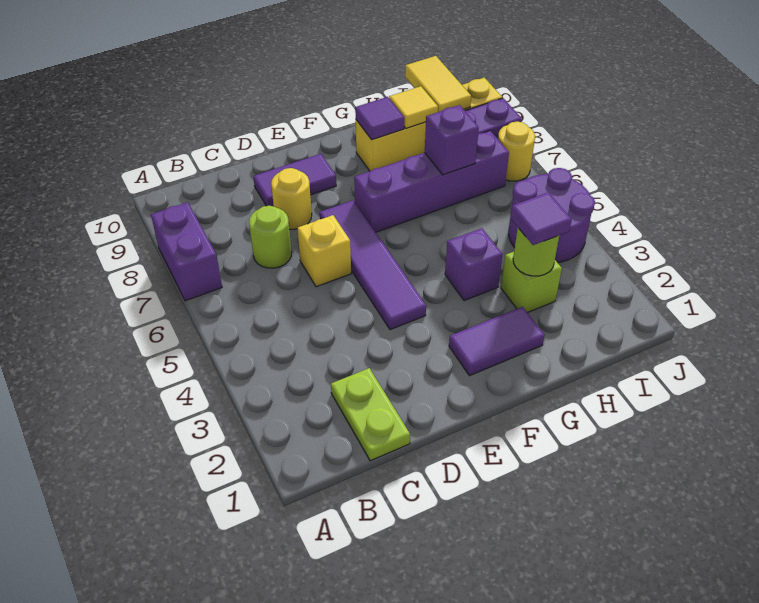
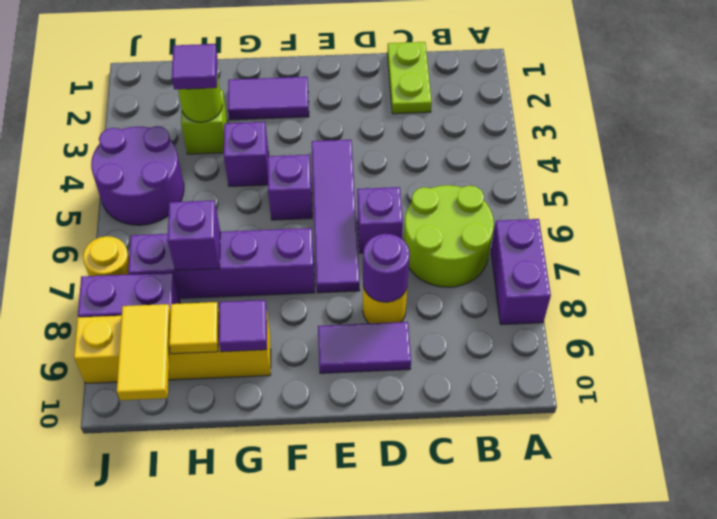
lime round brick C7 level 1 -> lime round brick B6:C7 level 1
yellow brick D6 level 1 -> purple brick D6 level 1
none -> purple round brick D8 level 2
none -> purple brick F5 level 1

